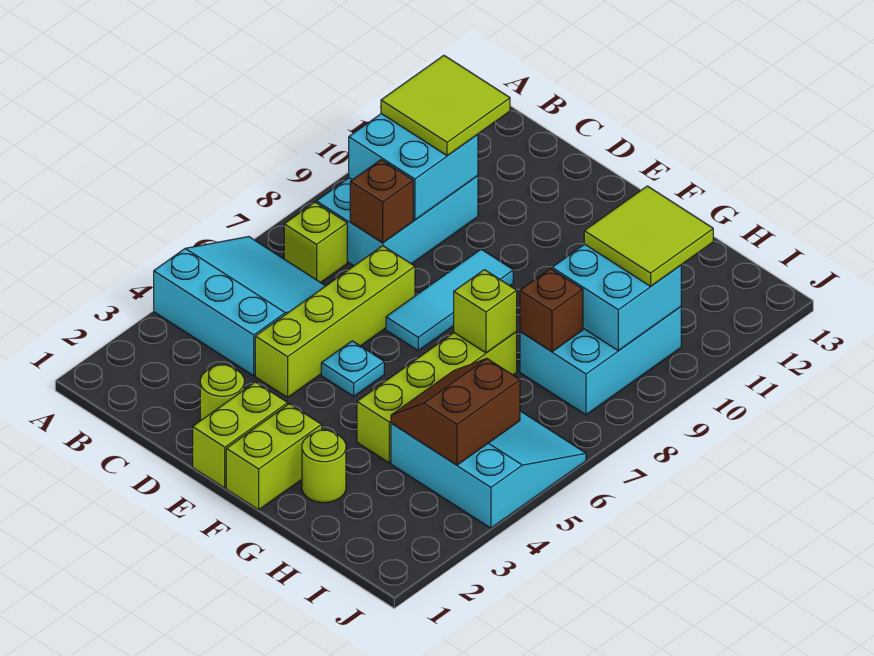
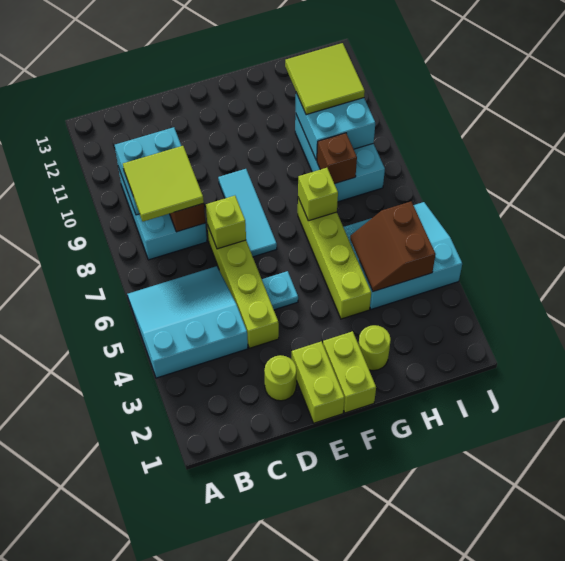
lime brick B7 level 1 -> lime brick D7 level 2
lime tile B10:C11 level 3 -> lime tile B8:C9 level 3

